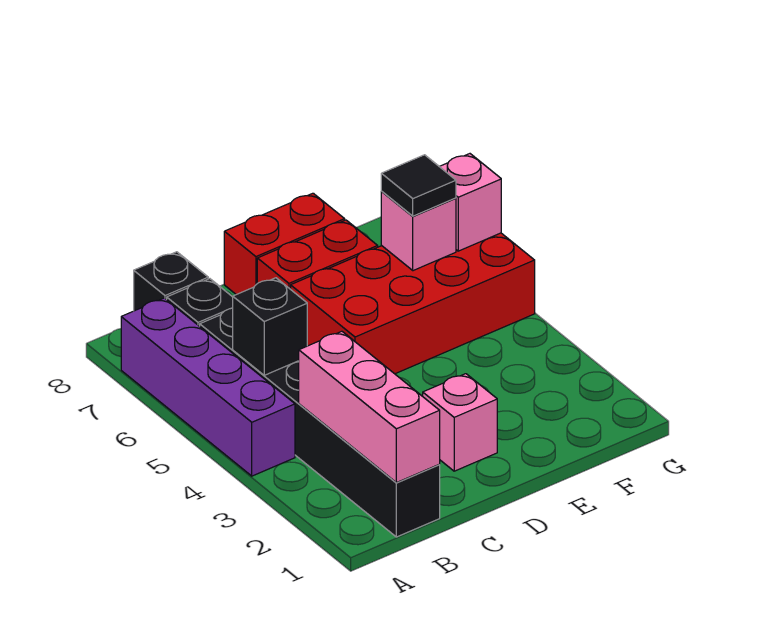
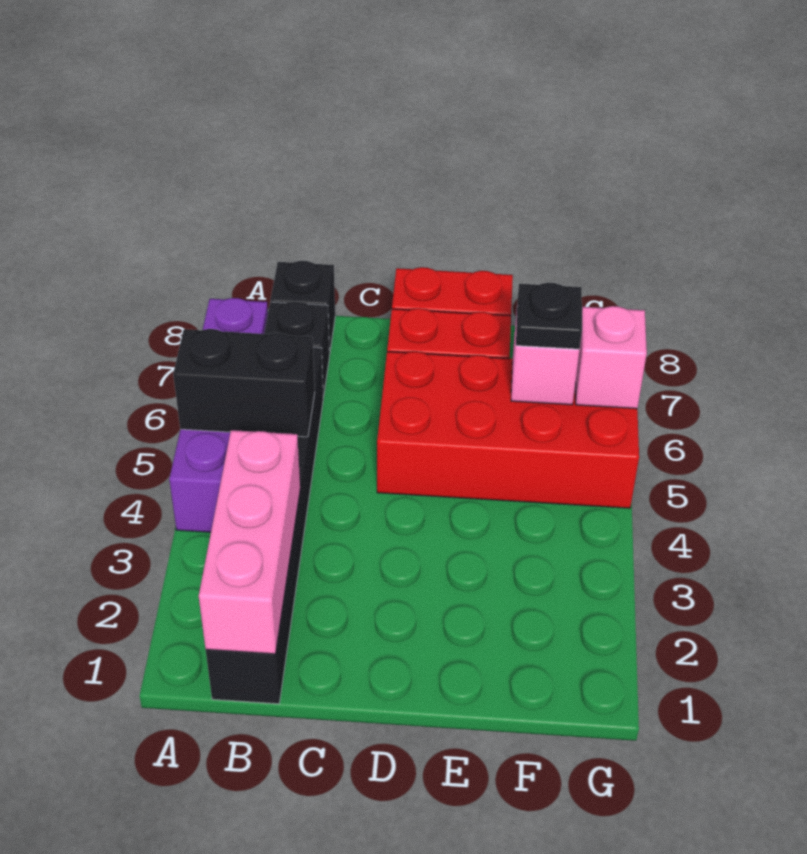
black brick B5 level 2 -> black brick A5:B5 level 2
pink brick D2 level 1 -> none
black tile F6 level 3 -> black plate F6 level 3

